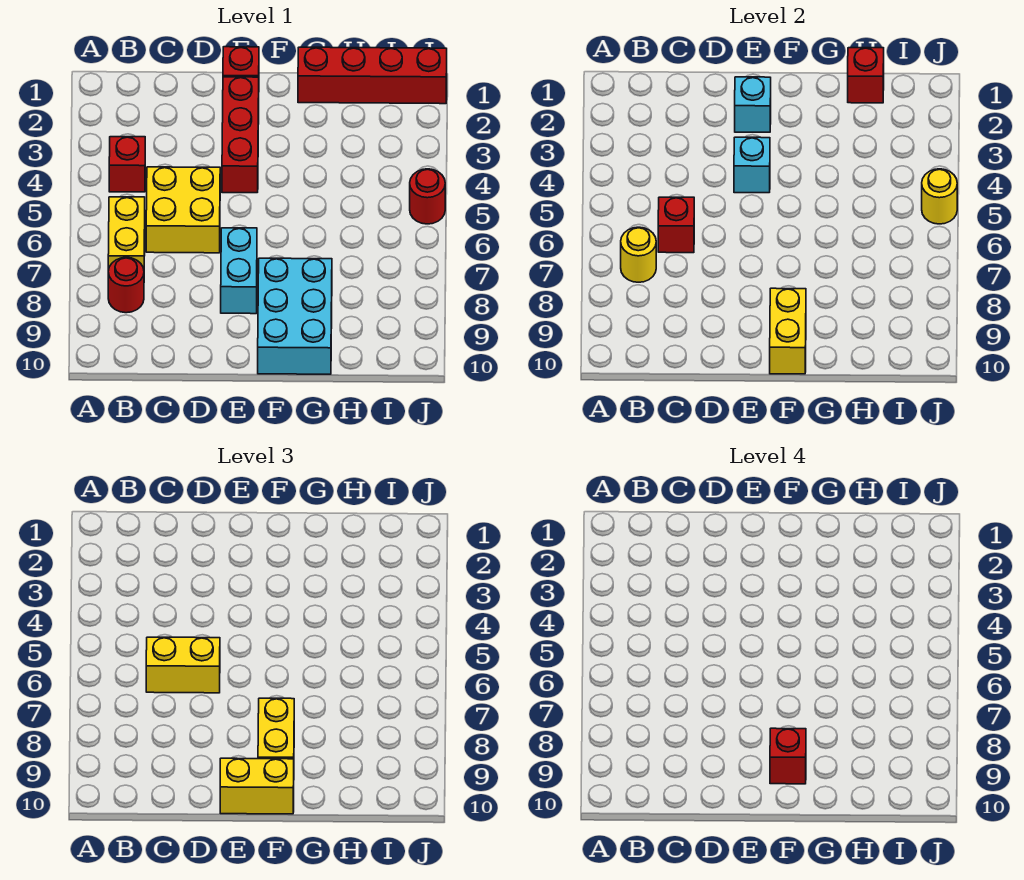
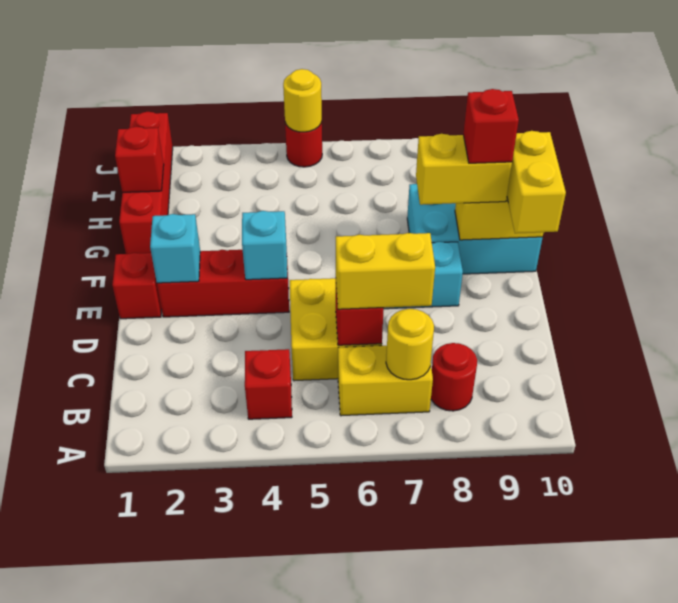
yellow brick C6:D6 level 3 -> yellow brick C6:C7 level 3

